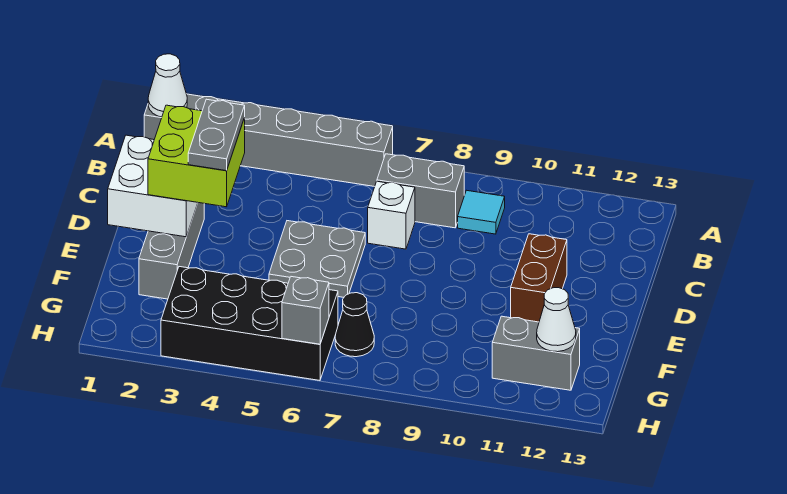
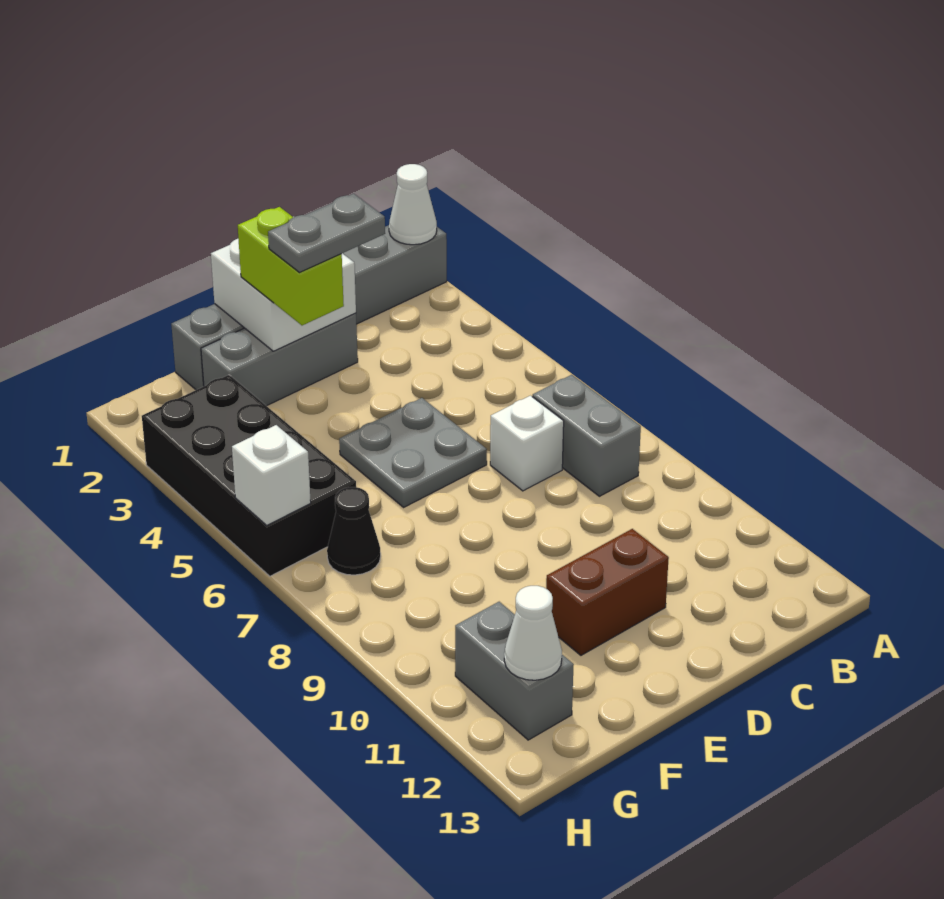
grey brick A1:A6 level 1 -> grey brick A1:F1 level 1
cyan tile B9 level 1 -> none
lime brick D2:E3 level 3 -> lime brick E2:E3 level 3
grey brick H6 level 2 -> white brick H6 level 2

